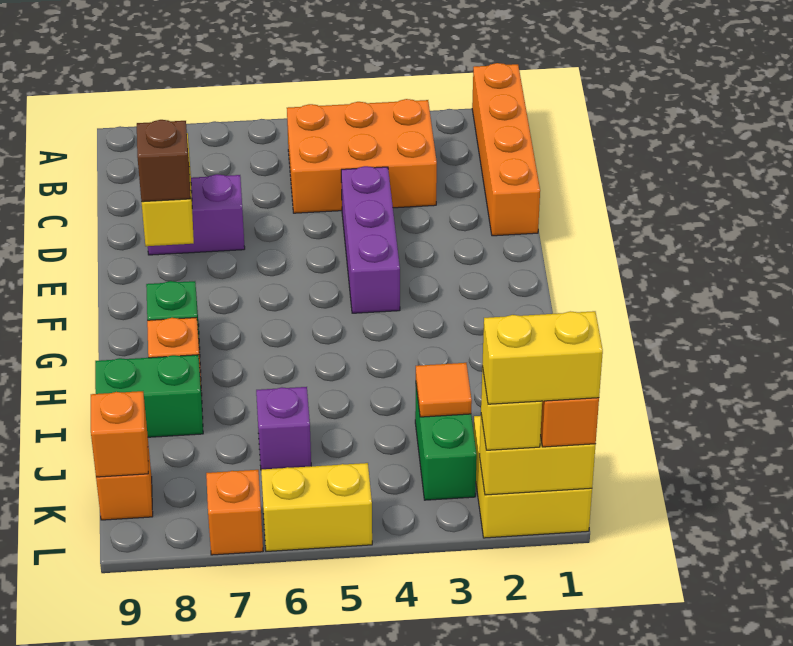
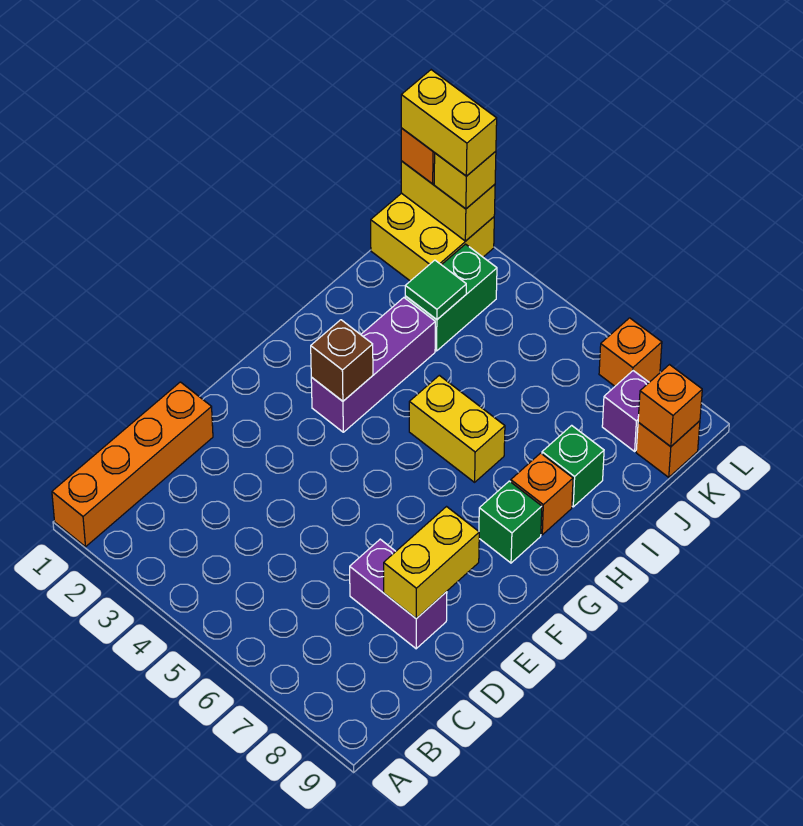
orange brick B3:C5 level 1 -> none
purple brick D4:F4 level 1 -> purple brick G3:I3 level 1
brown brick E8 level 3 -> brown brick G3 level 2
green brick I8:I9 level 1 -> green brick I8 level 1
orange tile J3 level 2 -> green tile J3 level 2
purple brick J6 level 1 -> purple brick K8 level 1
yellow brick L5:L6 level 1 -> yellow brick H5:H6 level 1

